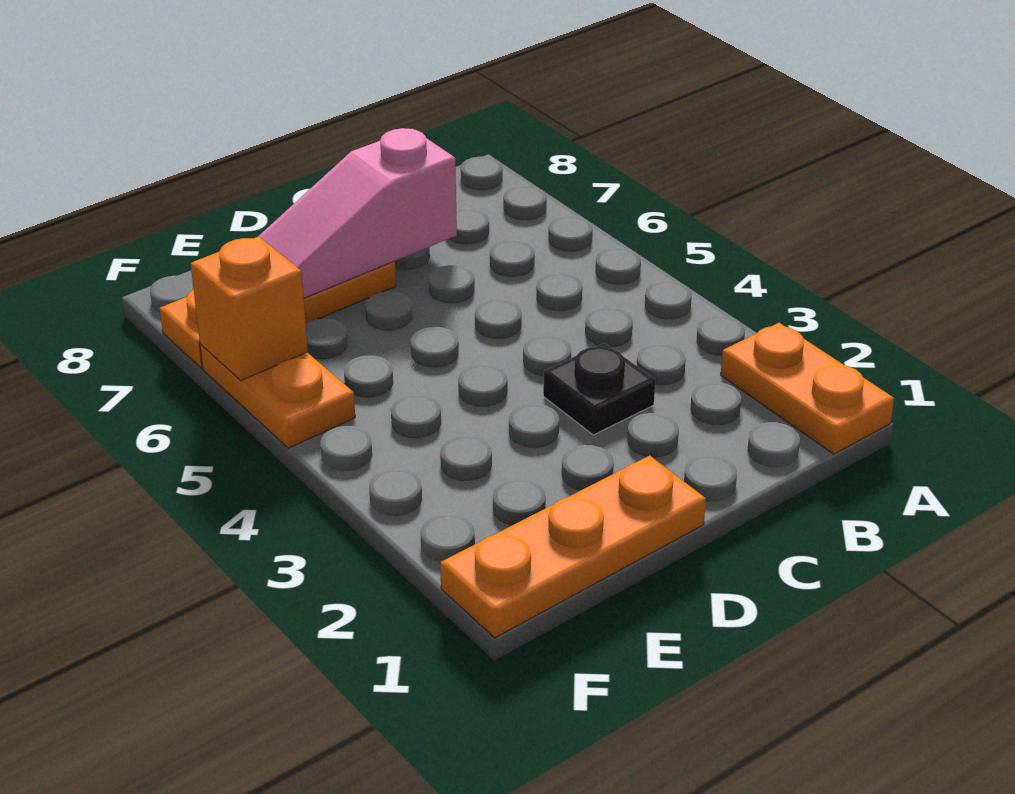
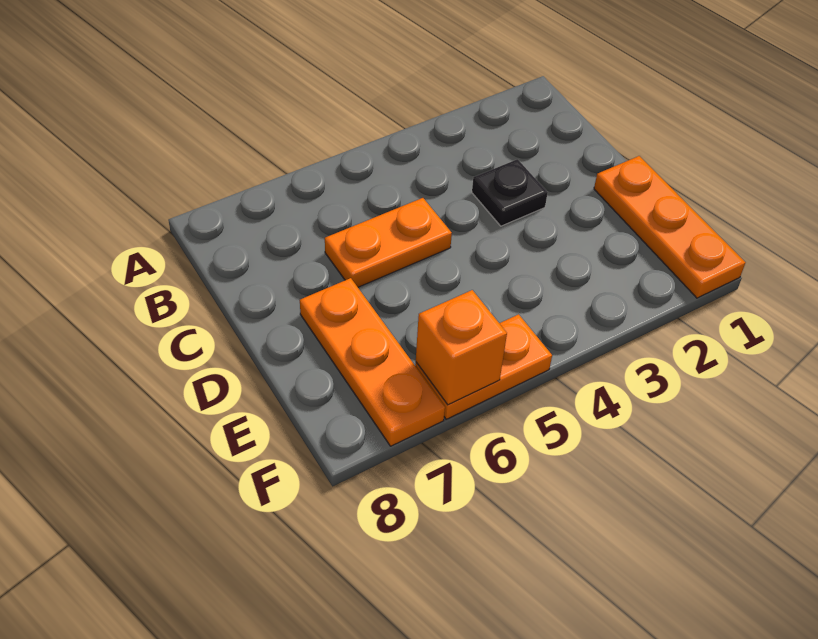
orange plate A1:A2 level 1 -> orange plate C5:C6 level 1
pink slope C7:E7 level 2 top C -> none

